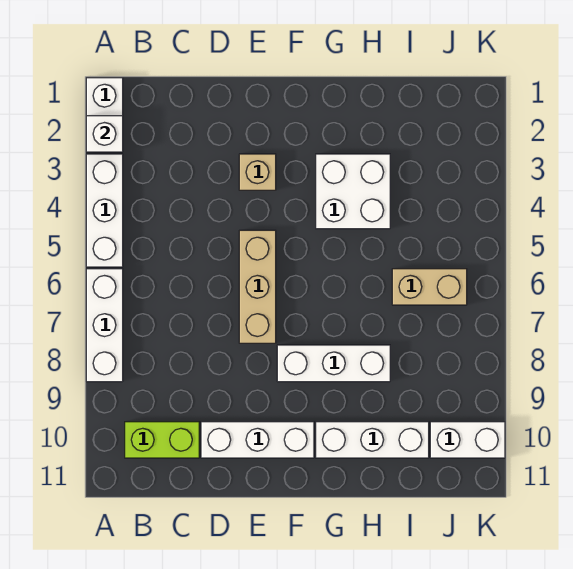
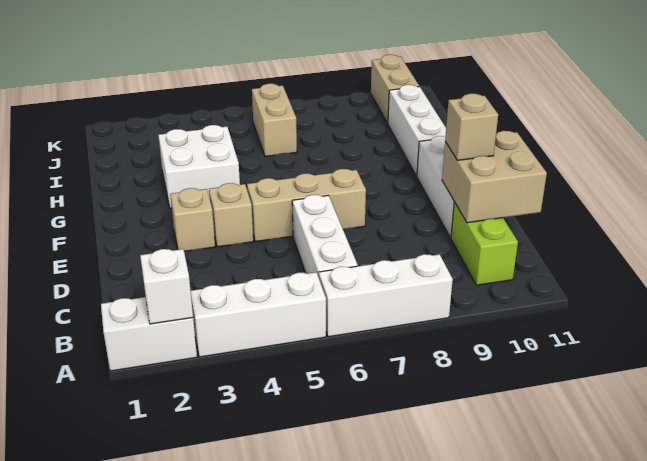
none -> tan brick C10:D11 level 2
none -> tan brick D10 level 3
none -> tan brick E4 level 1
white brick F8:H8 level 1 -> white brick B6:D6 level 1
white brick J10:K10 level 1 -> tan brick J10:K10 level 1

